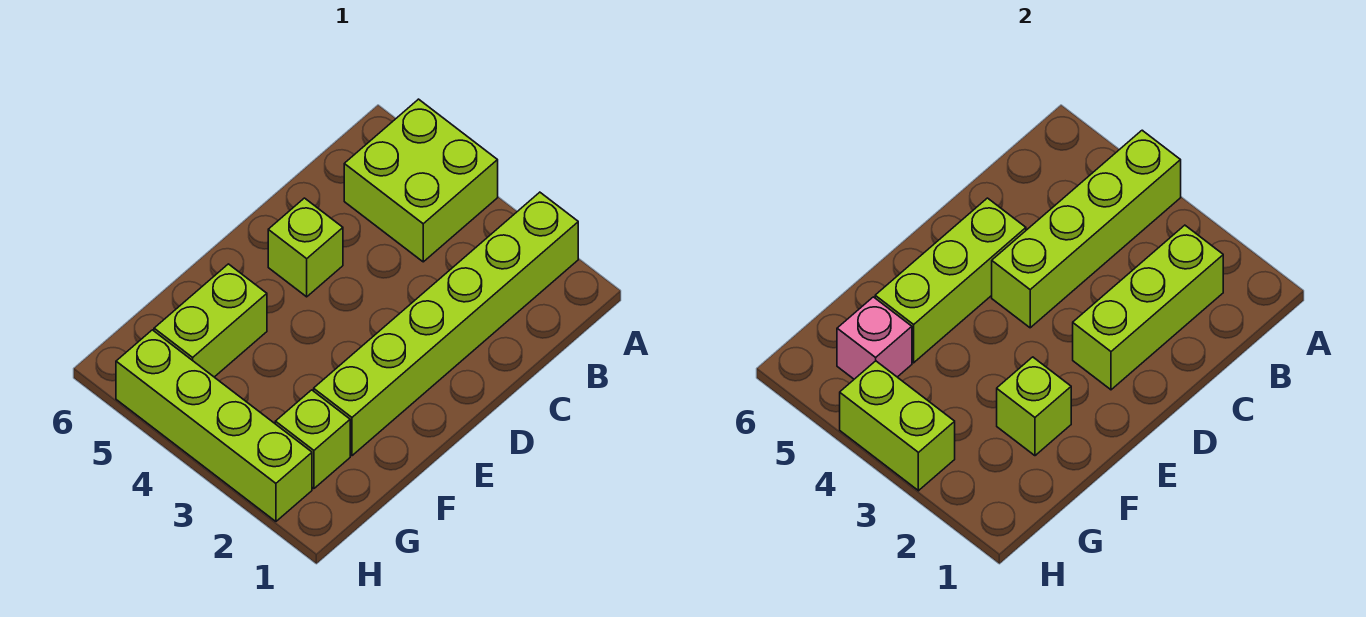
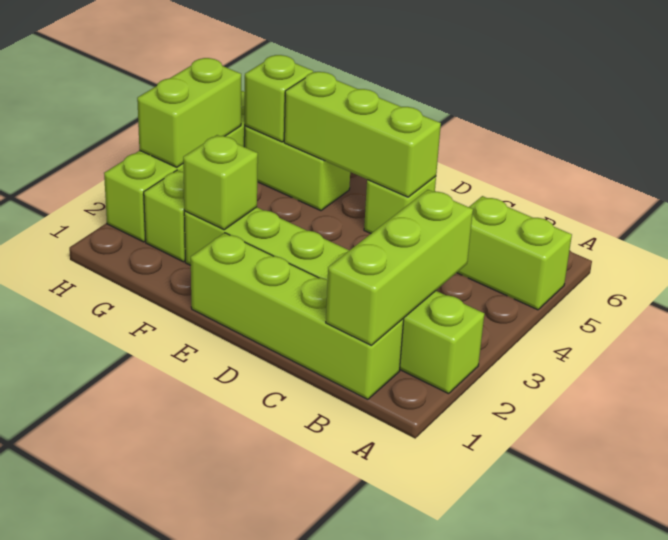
lime brick A4:B5 level 1 -> lime brick A5:B5 level 1
lime brick A4:D4 level 2 -> lime brick B1:E1 level 1
lime brick B2:D2 level 2 -> lime brick B1:B3 level 2
pink brick G5 level 2 -> lime brick G5 level 2

